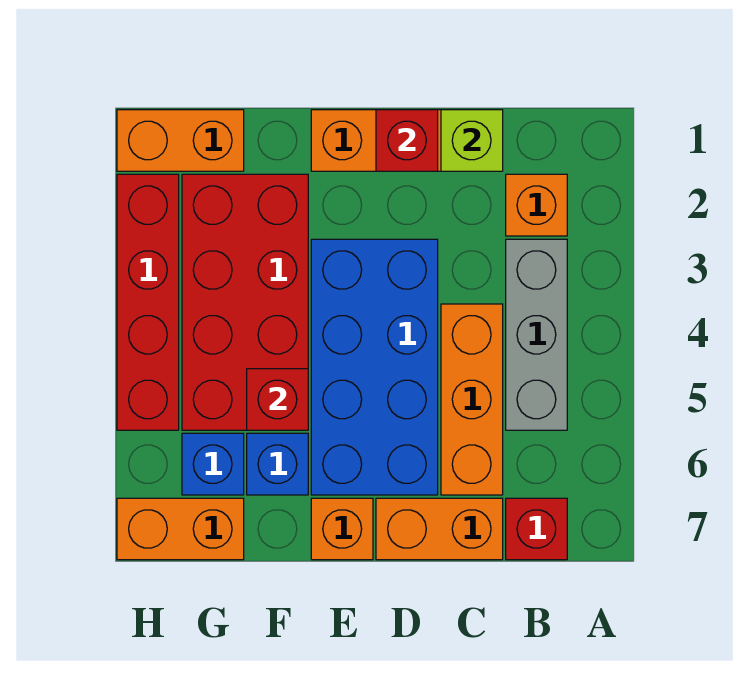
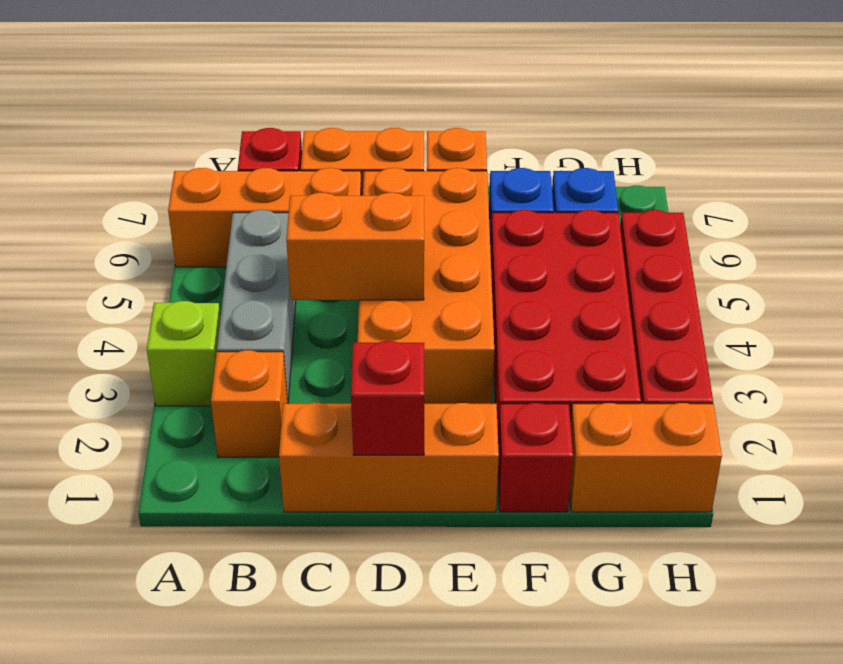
lime brick C1 level 2 -> lime brick A3 level 1
orange brick C4:C6 level 1 -> orange brick A6:C6 level 1
blue brick D3:E6 level 1 -> orange brick D3:E6 level 1
red brick F5 level 2 -> red brick F1 level 1
orange brick G7:H7 level 1 -> orange brick C4:D4 level 2

